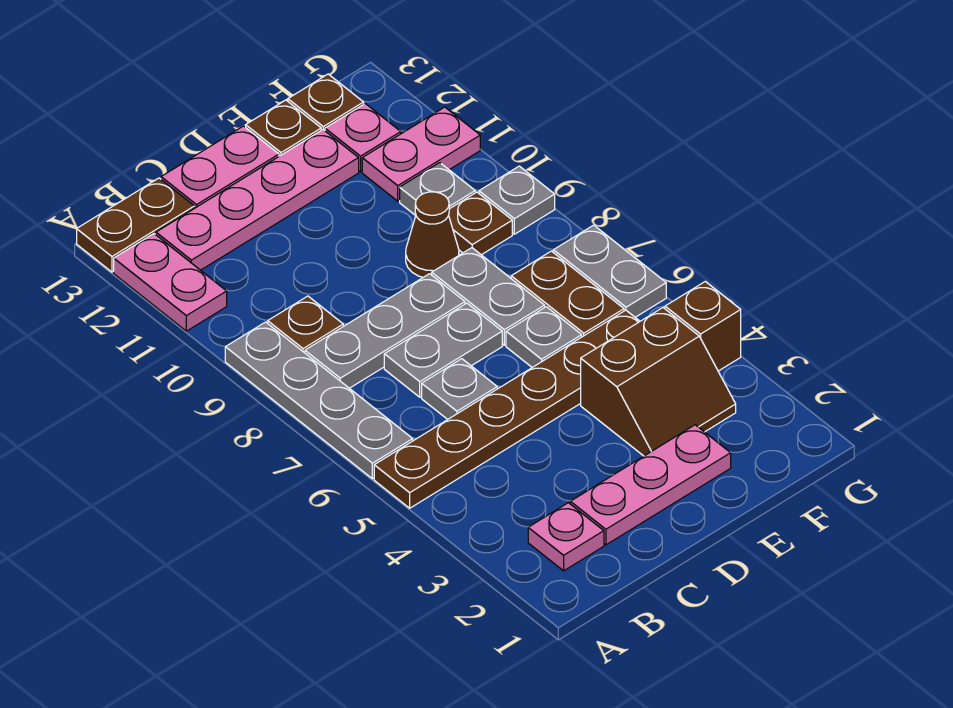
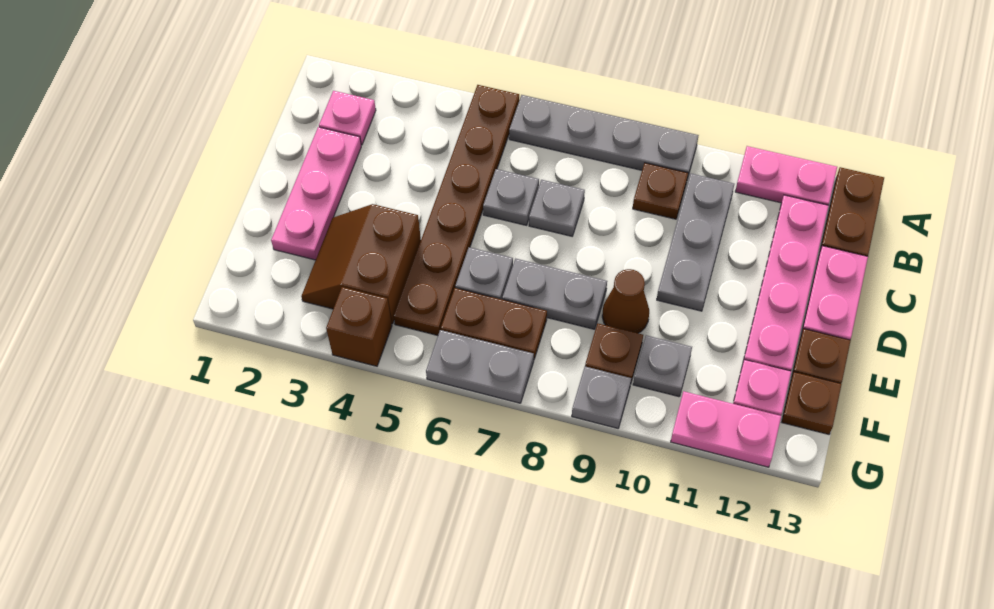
grey plate B8:D8 level 1 -> grey plate B10:D10 level 1
grey plate C7:D7 level 1 -> grey plate C7 level 1
pink plate F11:G11 level 1 -> pink plate G11:G12 level 1

